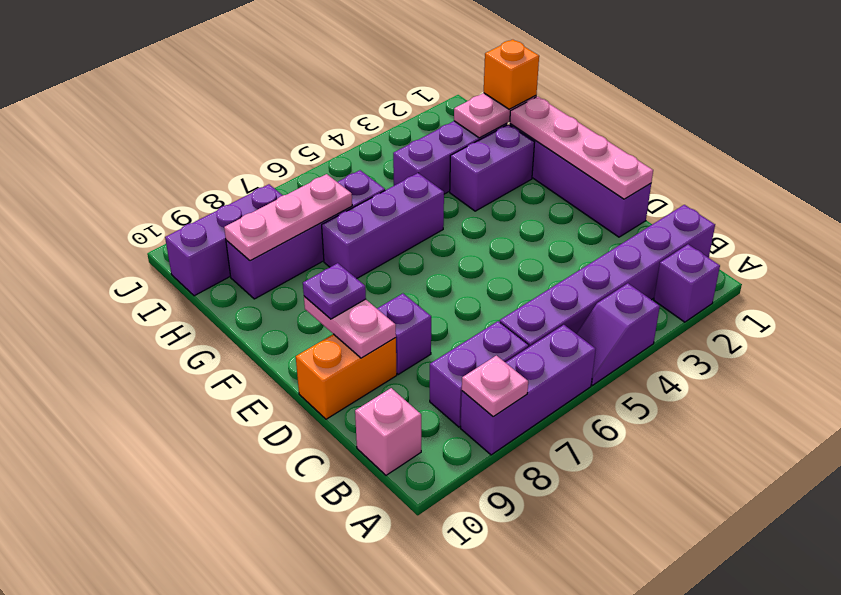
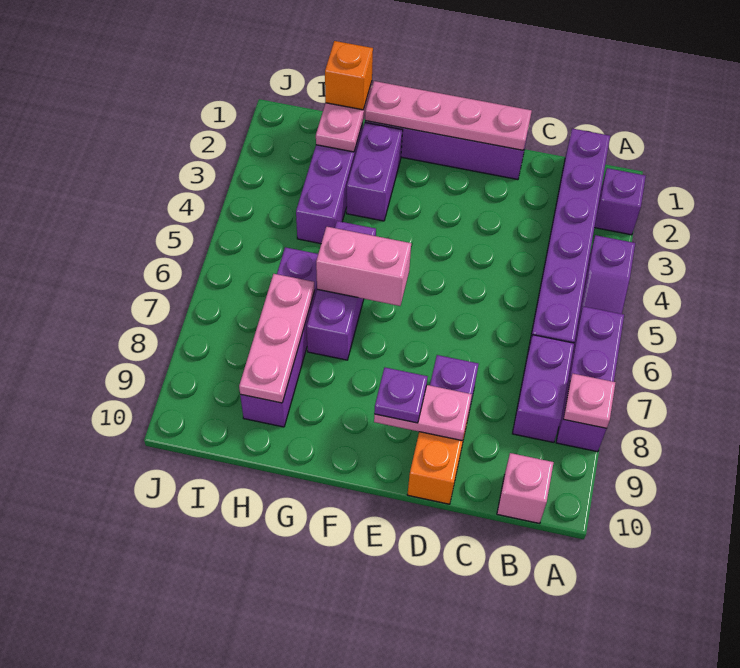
none -> pink brick F6:G6 level 2
purple brick I8:I10 level 1 -> none

